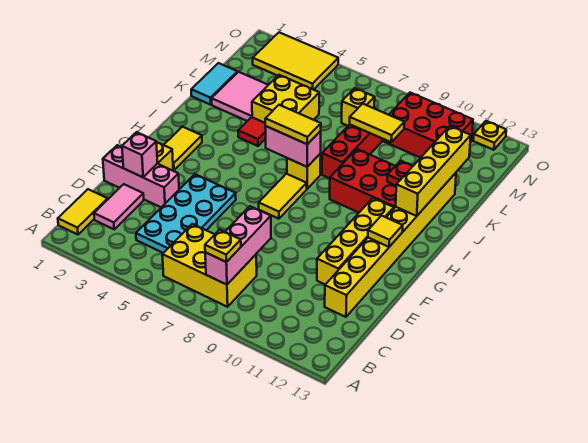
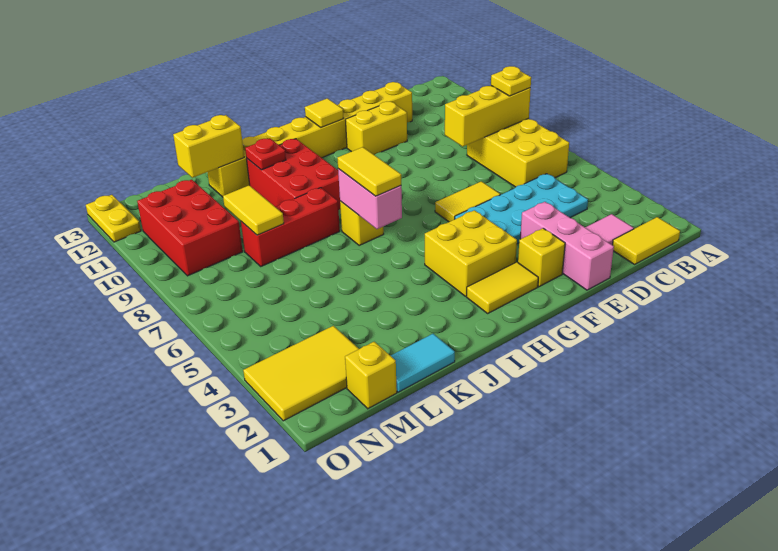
pink brick B8:D8 level 2 -> yellow brick B8:D8 level 2
pink brick E2 level 2 -> none
yellow brick E11:H11 level 1 -> yellow brick E11:F11 level 1
yellow tile G7:H7 level 1 -> yellow tile E6:F6 level 1
yellow brick I12:L12 level 2 -> yellow brick K12:L12 level 2
red tile J4 level 1 -> none
pink tile K2:L3 level 1 -> none
yellow brick K4:L5 level 1 -> yellow brick G3:H4 level 1
yellow brick M7 level 1 -> yellow brick M1 level 1
yellow tile N2:O4 level 1 -> yellow tile M2:O3 level 1
yellow plate O12 level 1 -> yellow plate O12:O13 level 1

